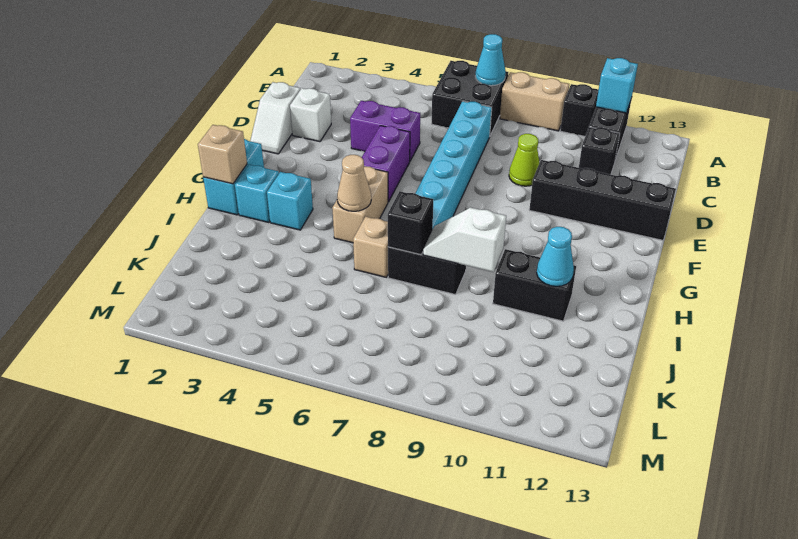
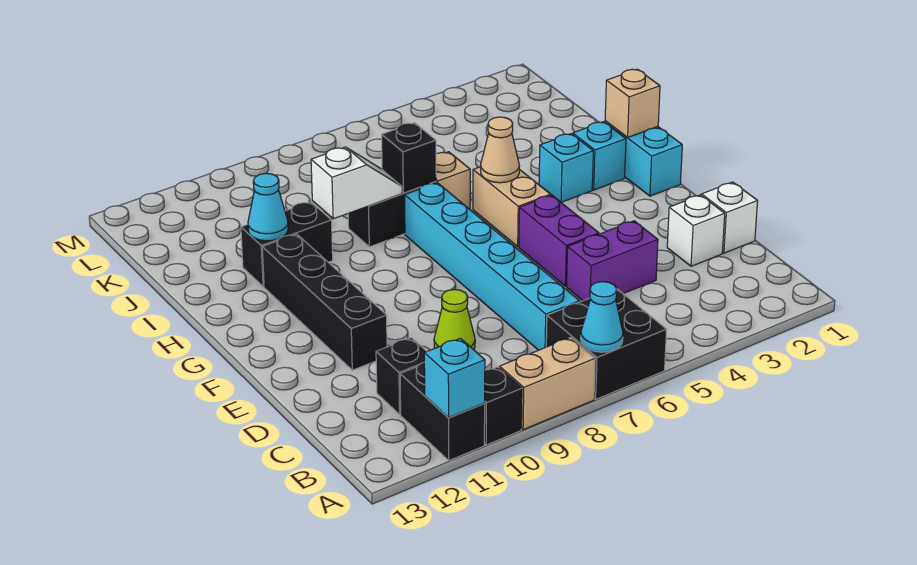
black brick E10:E13 level 1 -> black brick E11:H11 level 1

